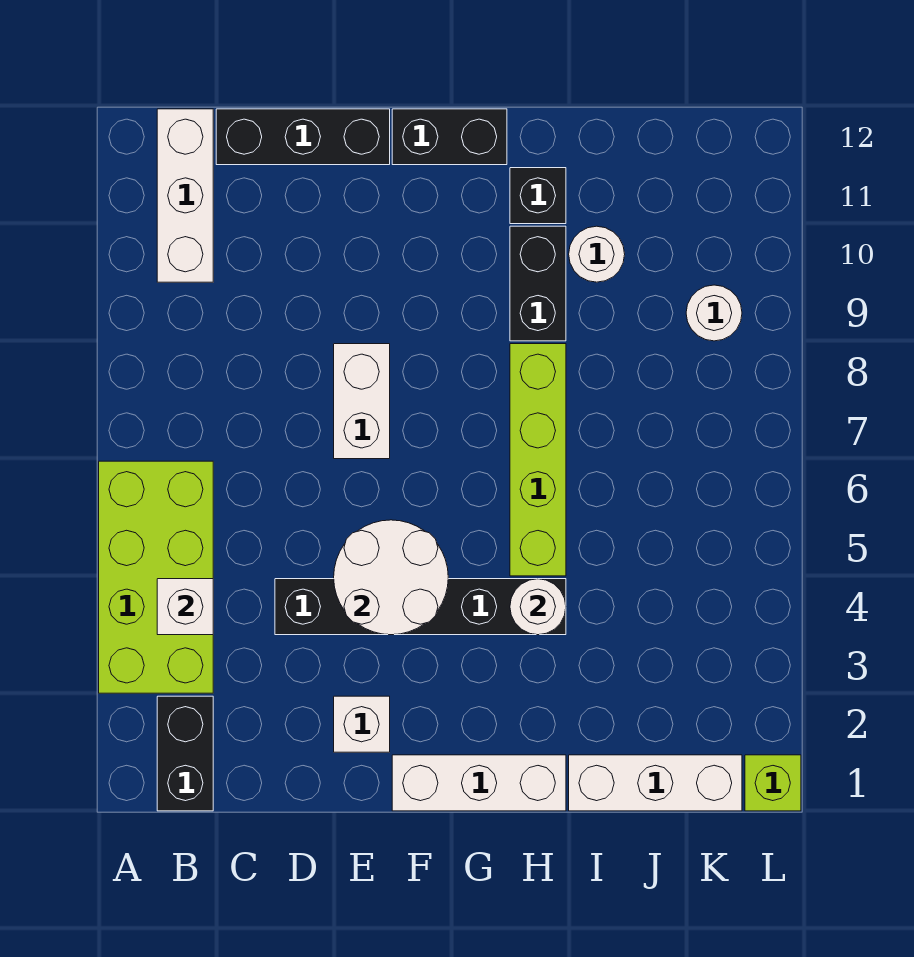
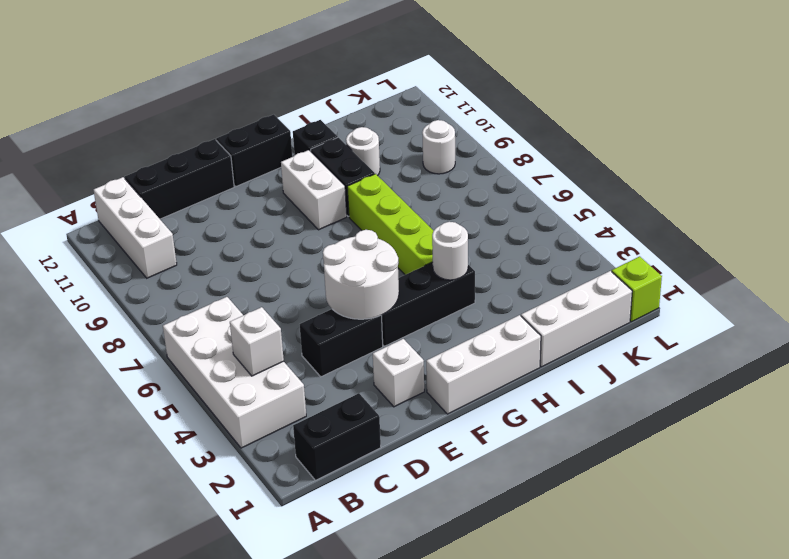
lime brick A3:B6 level 1 -> white brick A3:B6 level 1
black brick B1:B2 level 1 -> black brick B1:C1 level 1
white brick E7:E8 level 1 -> white brick G9:G10 level 1

